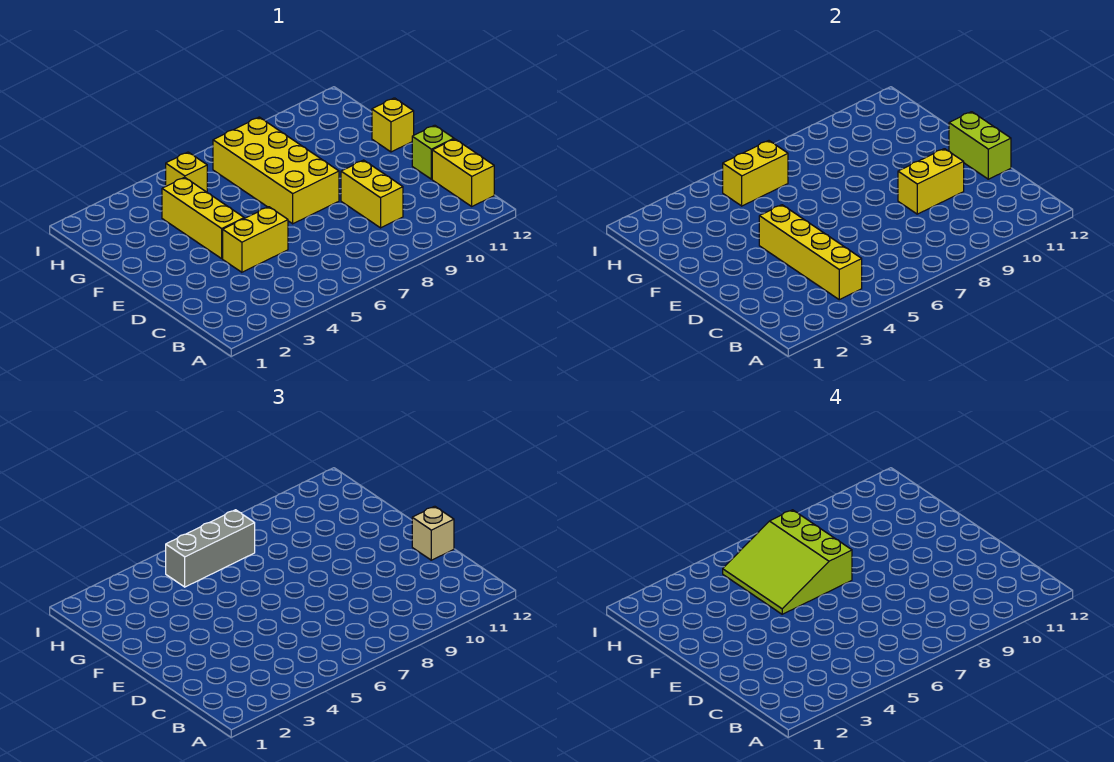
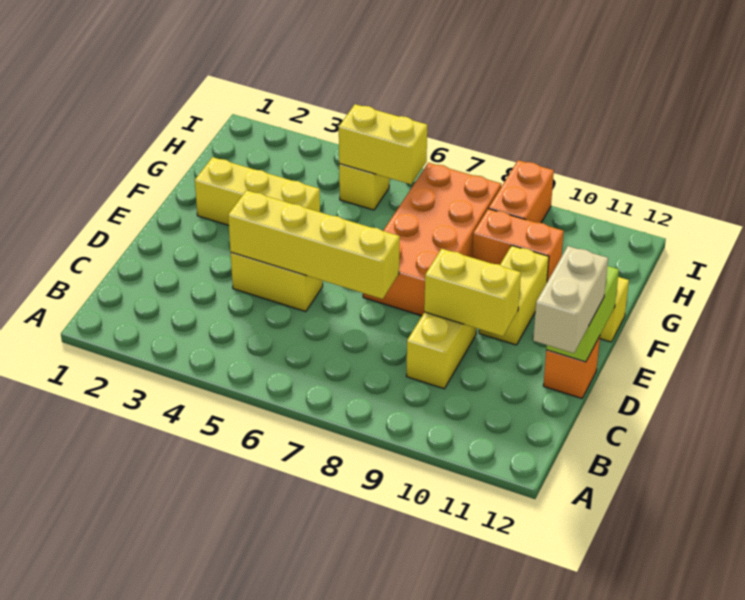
yellow brick B4:E4 level 2 -> yellow brick D4:D7 level 2
yellow brick B12:C12 level 1 -> yellow brick E10:F10 level 1
lime brick D12 level 1 -> orange brick D12 level 1
tan brick D12 level 3 -> tan brick C12:D12 level 3
yellow brick E4:G4 level 1 -> yellow brick F2:F4 level 1
yellow brick E7:H8 level 1 -> orange brick E7:H8 level 1
lime slope F5:H7 level 4 top 7 -> none
none -> orange brick G9:G10 level 1
grey brick H5:H7 level 3 -> none
none -> orange brick H9:I9 level 1

